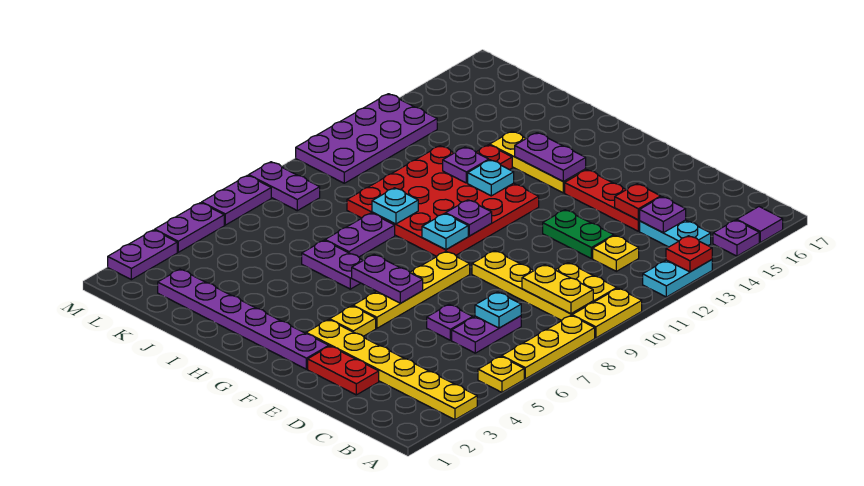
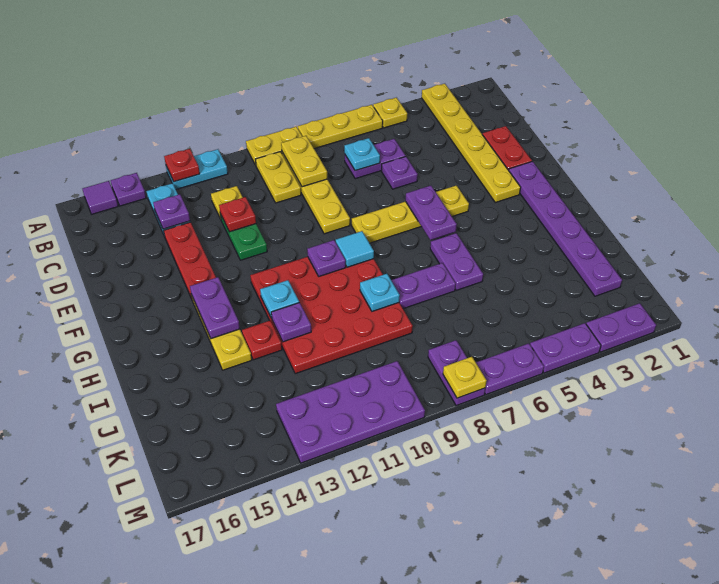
red plate D14 level 2 -> red plate D12 level 2
yellow plate F4 level 1 -> yellow plate M8 level 2
cyan plate G9 level 2 -> cyan tile G9 level 2

